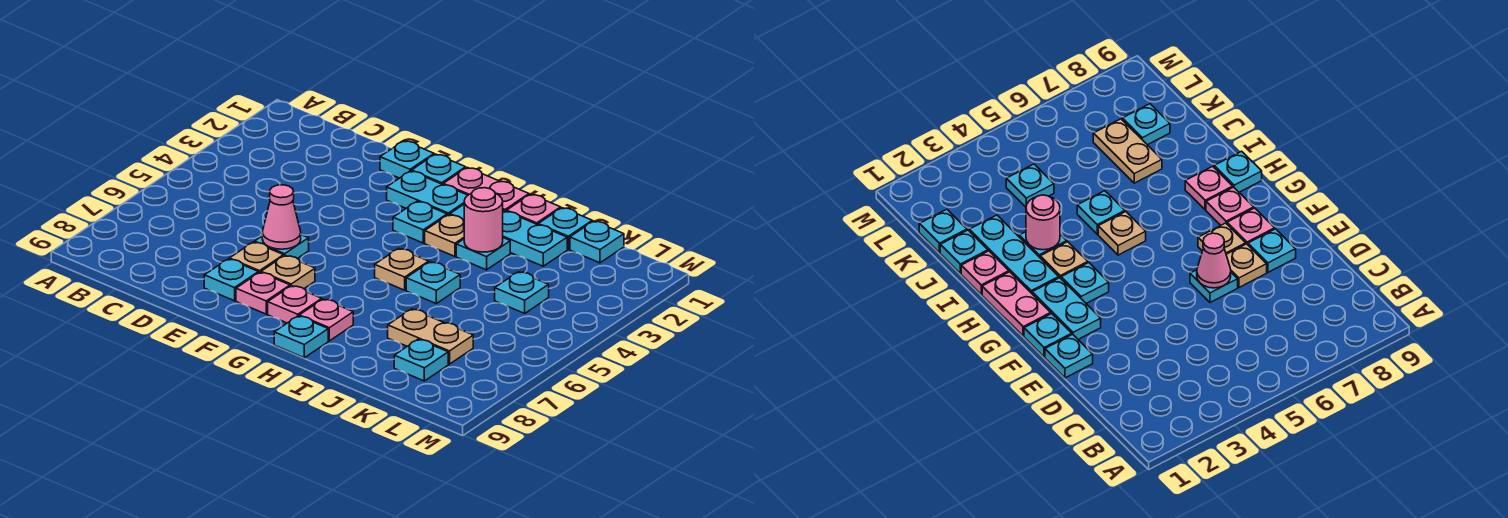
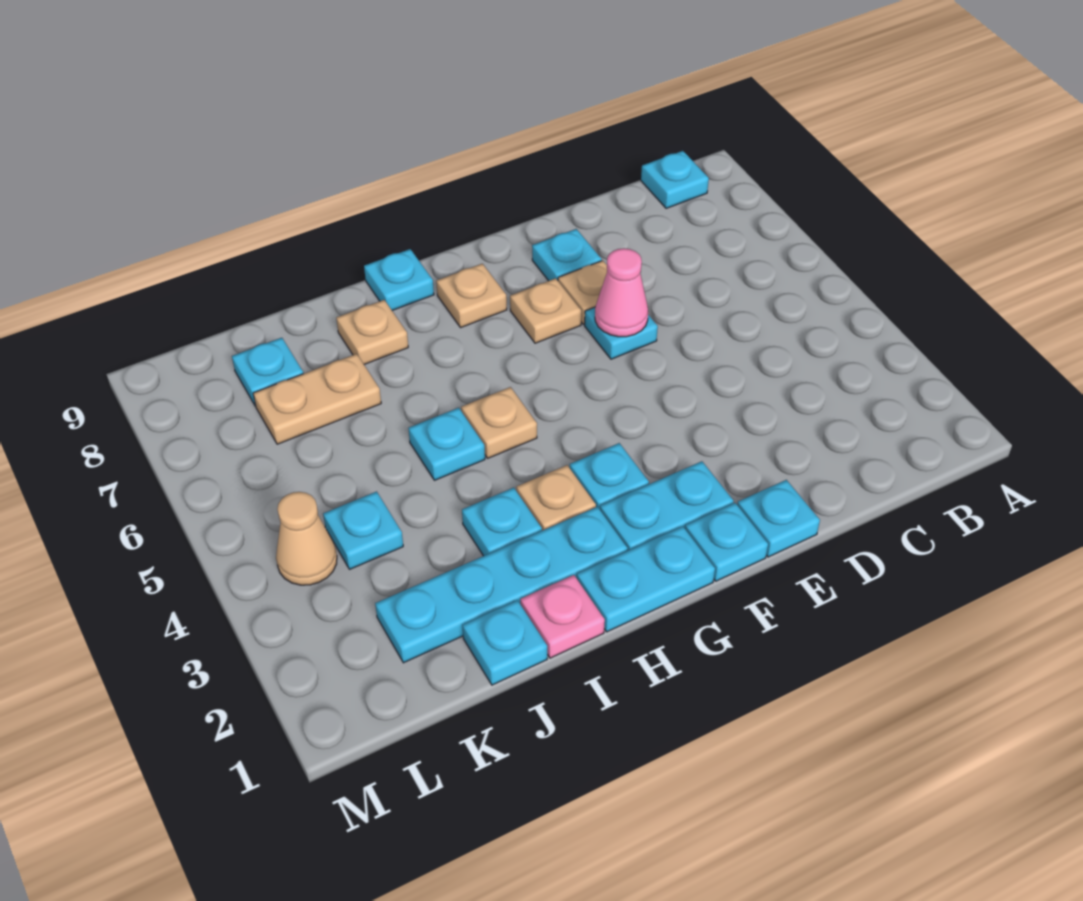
pink plate F8 level 1 -> none
pink plate G1:H1 level 1 -> cyan plate G1:H1 level 1
pink plate G8 level 1 -> tan plate G8 level 1
cyan plate H2:J2 level 1 -> cyan plate H2:K2 level 1
pink plate H8 level 1 -> none
pink round brick I3 level 2 -> none
none -> tan plate I8 level 1
cyan plate K1 level 1 -> cyan plate B9 level 1
none -> tan cone L4 level 1

